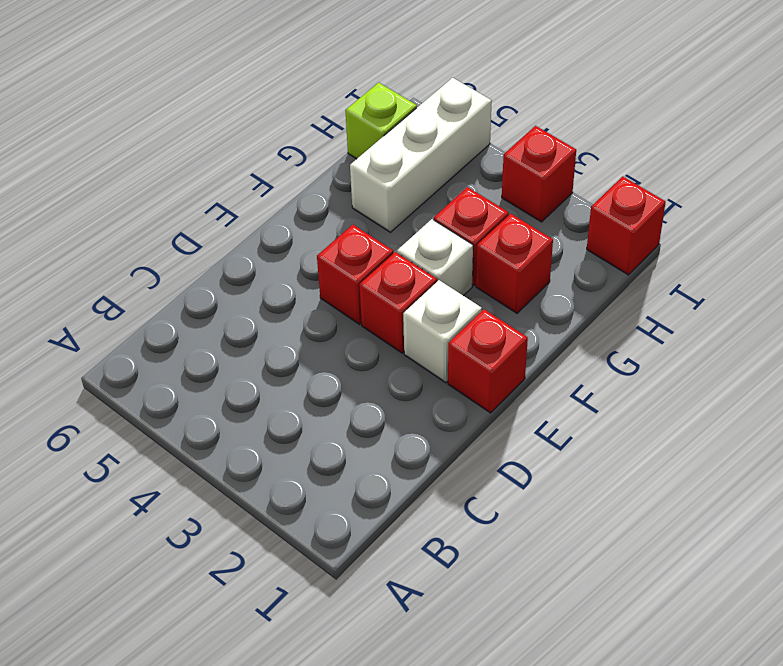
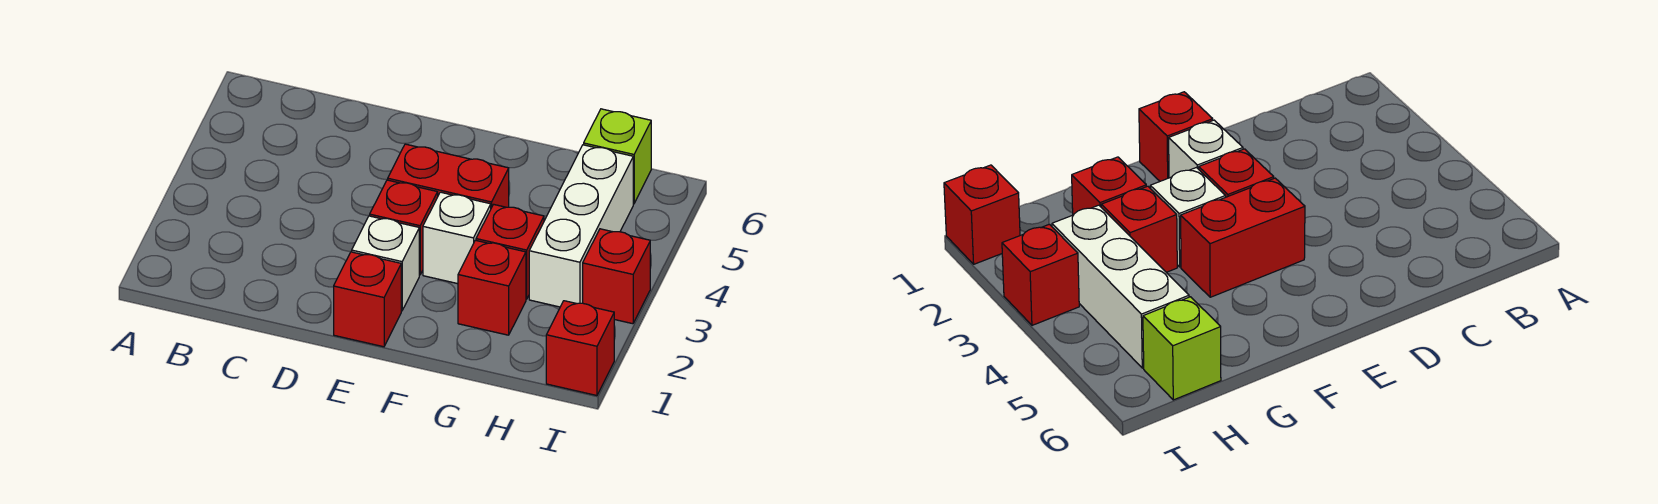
red brick E4 level 1 -> red brick E4:F4 level 1
white brick G5:I5 level 1 -> white brick H3:H5 level 1

